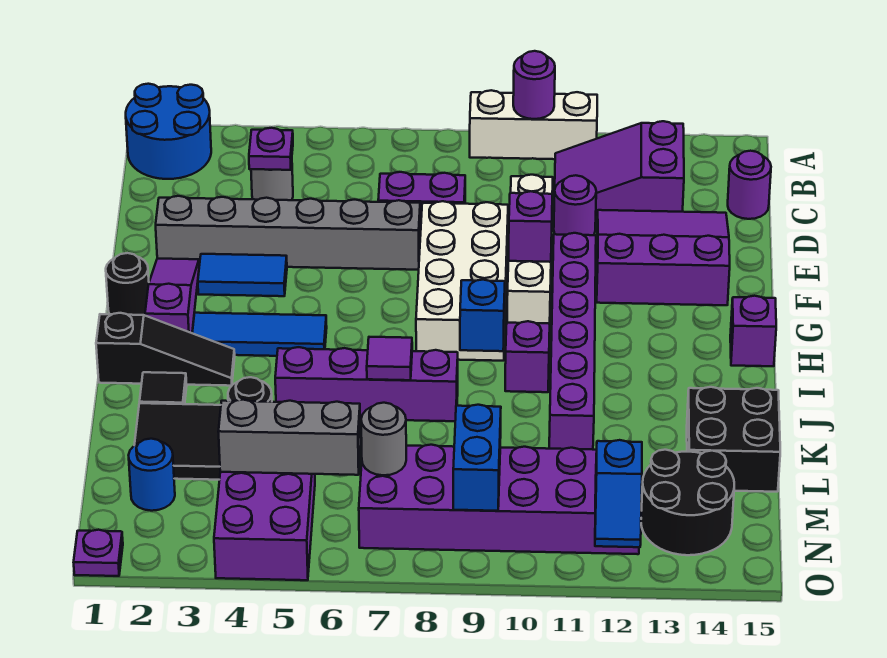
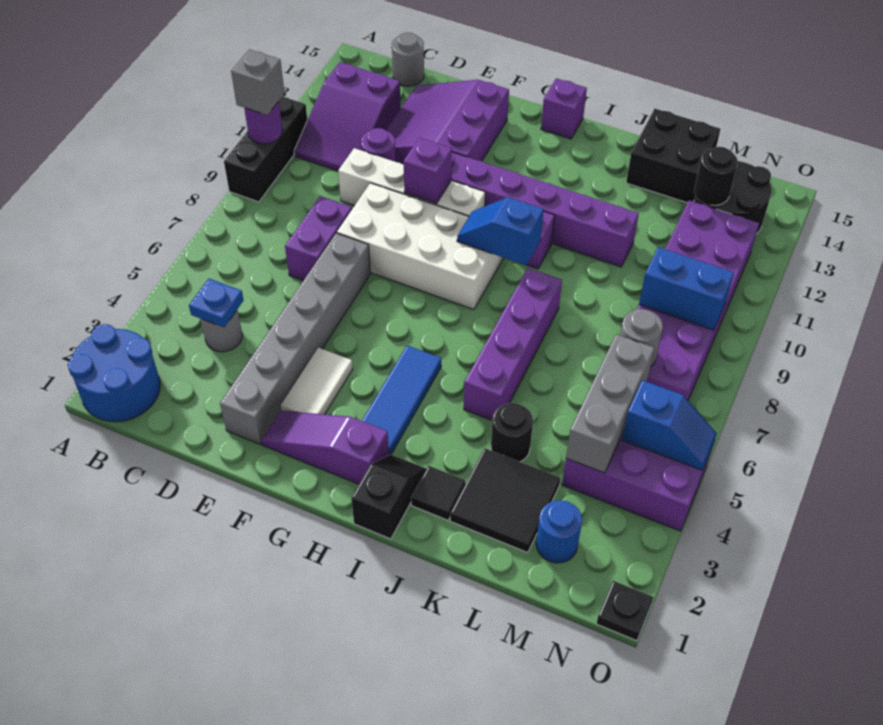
white brick A9:A11 level 1 -> black brick A9:A11 level 1
none -> grey brick A10 level 3
purple plate C4 level 2 -> blue plate C4 level 2
purple round brick C15 level 1 -> grey round brick C15 level 1
blue tile F3:F4 level 1 -> white tile F3:F4 level 1
black round brick G1 level 1 -> black round brick M13 level 2
black slope I1:I3 level 1 top 1 -> black slope I1:I2 level 1 top 1
purple tile J7 level 2 -> none
blue slope N12:O12 level 2 top N -> blue slope N5:O5 level 2 top N
purple plate O1 level 1 -> black plate O1 level 1

